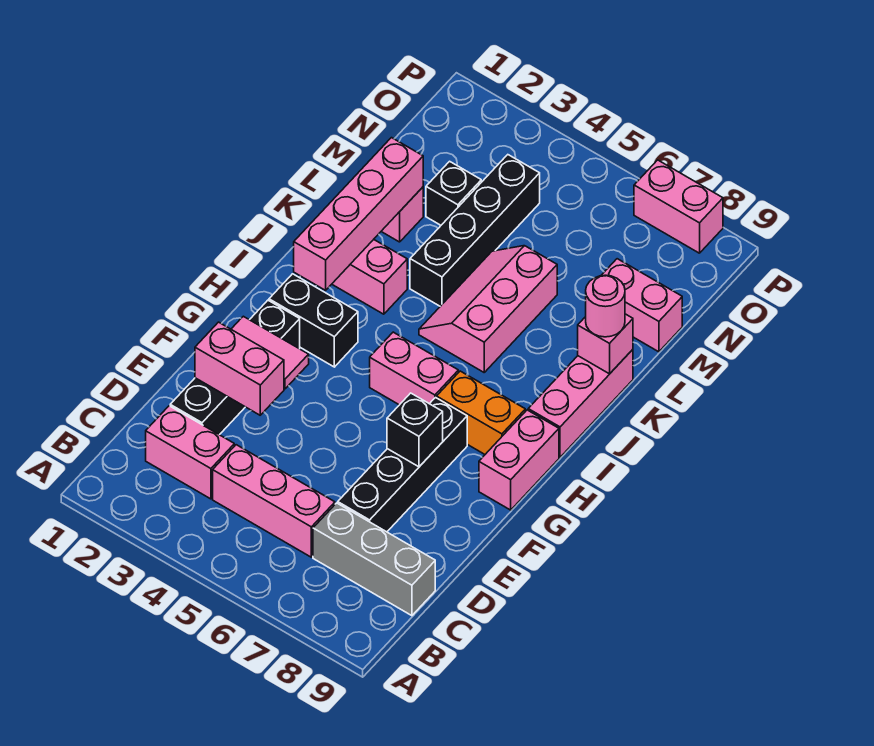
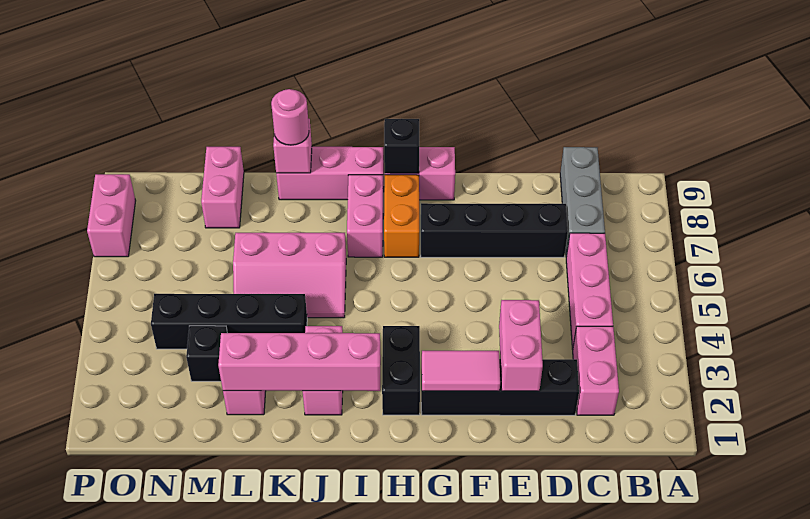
pink tile F2:F3 level 2 -> pink tile F2:G2 level 2
black brick F7 level 2 -> black brick H9 level 2
pink brick H5:H6 level 1 -> pink brick I7:I8 level 1

